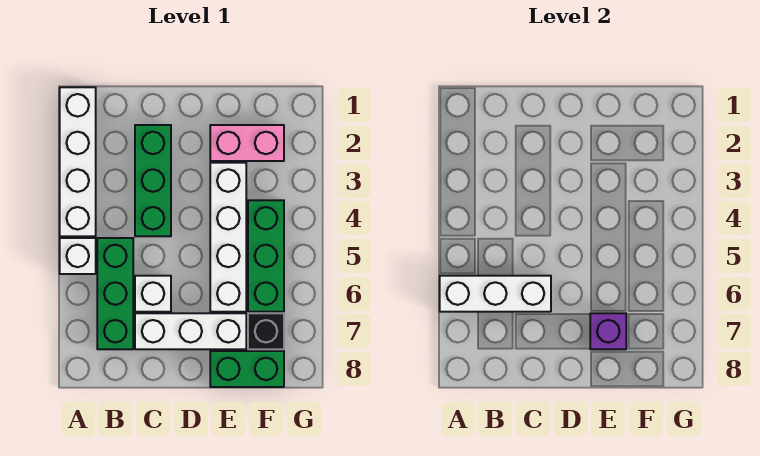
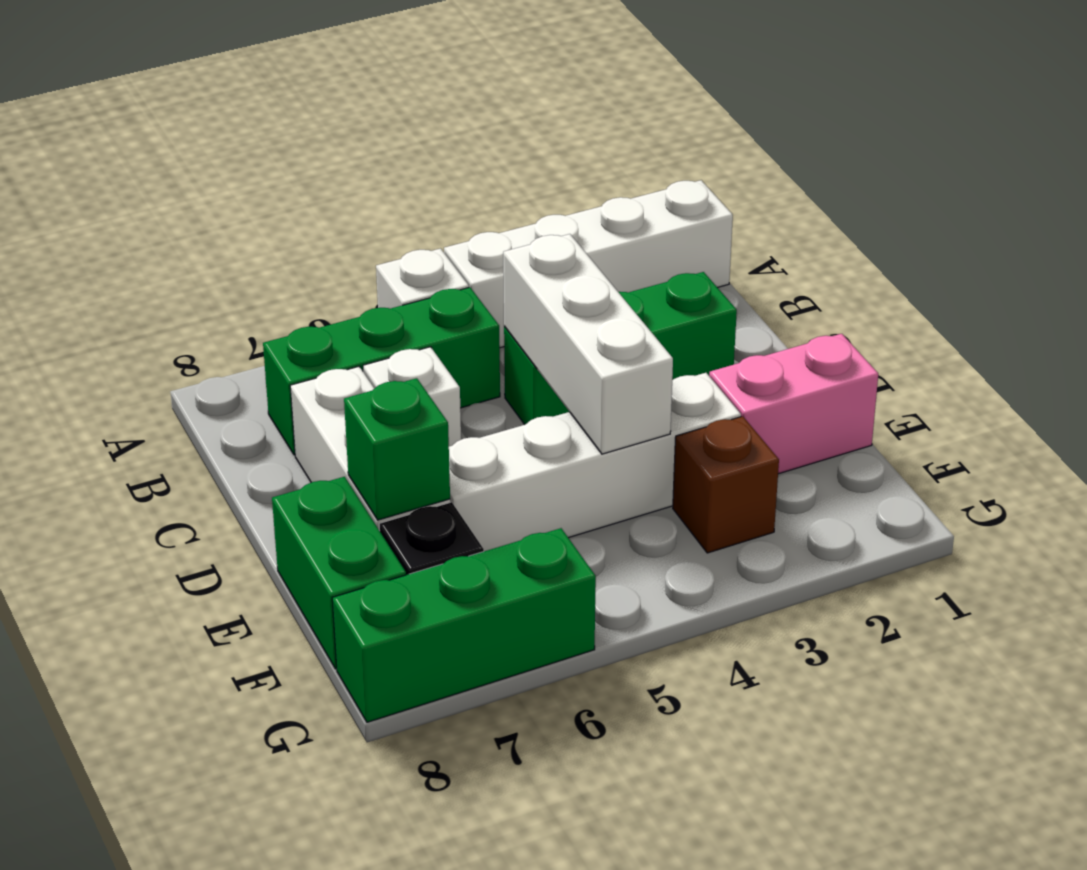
white brick A6:C6 level 2 -> white brick C4:E4 level 2
pink brick E2:F2 level 1 -> pink brick E1:E2 level 1
purple brick E7 level 2 -> green brick E7 level 2
none -> brown brick F3 level 1
green brick F4:F6 level 1 -> green brick G6:G8 level 1

